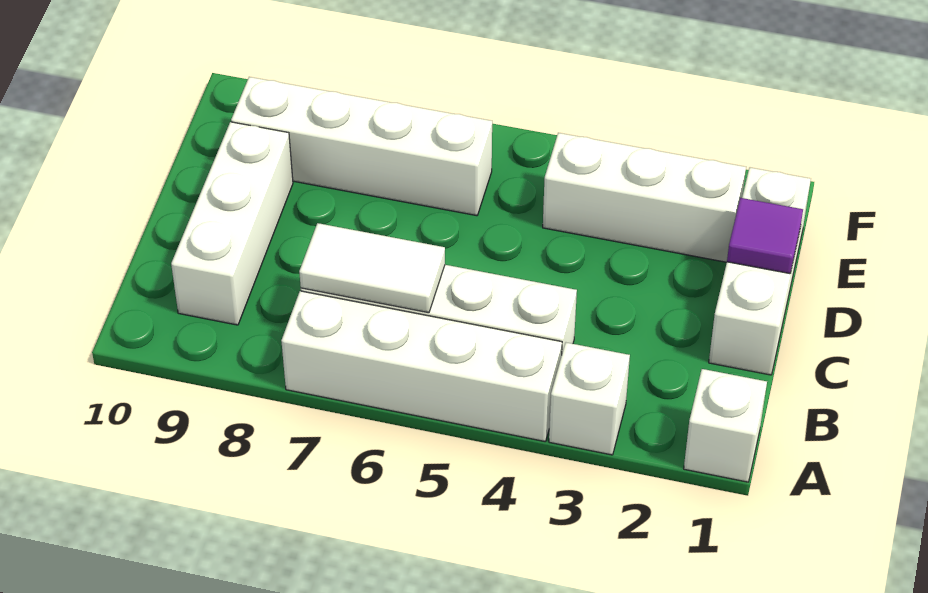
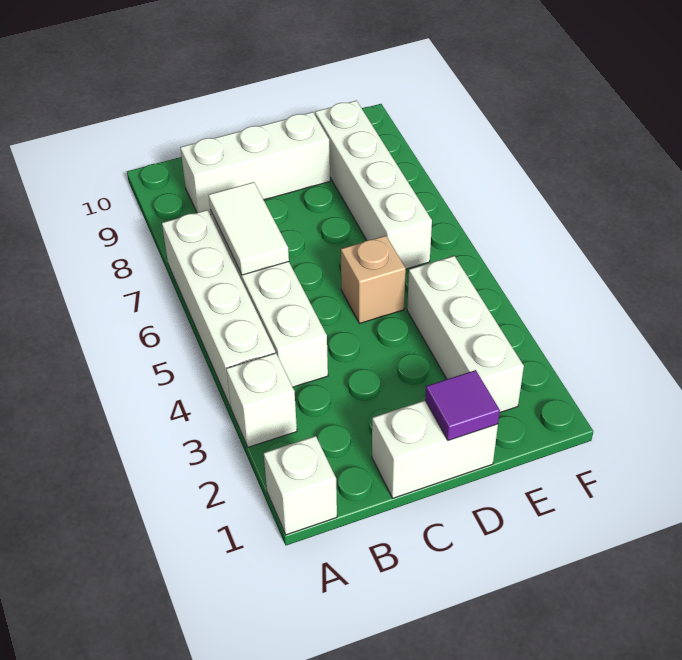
white brick C1:E1 level 1 -> white brick C1:D1 level 1
none -> tan brick D5 level 1

